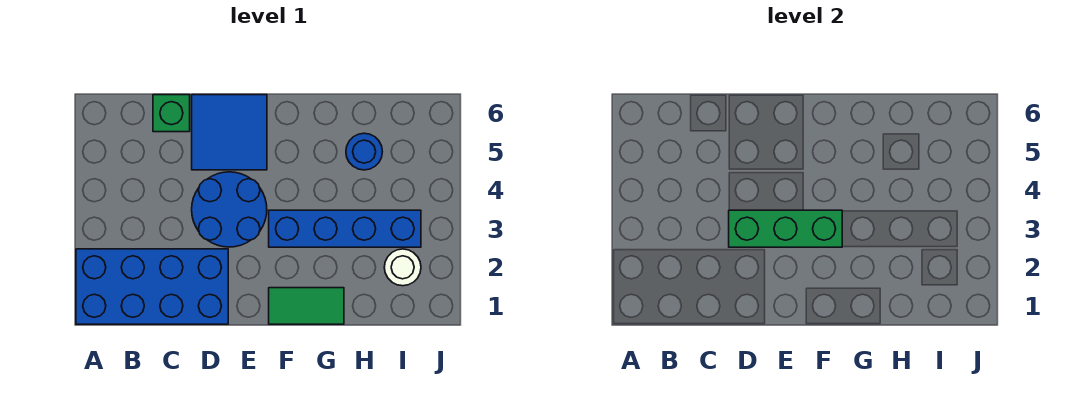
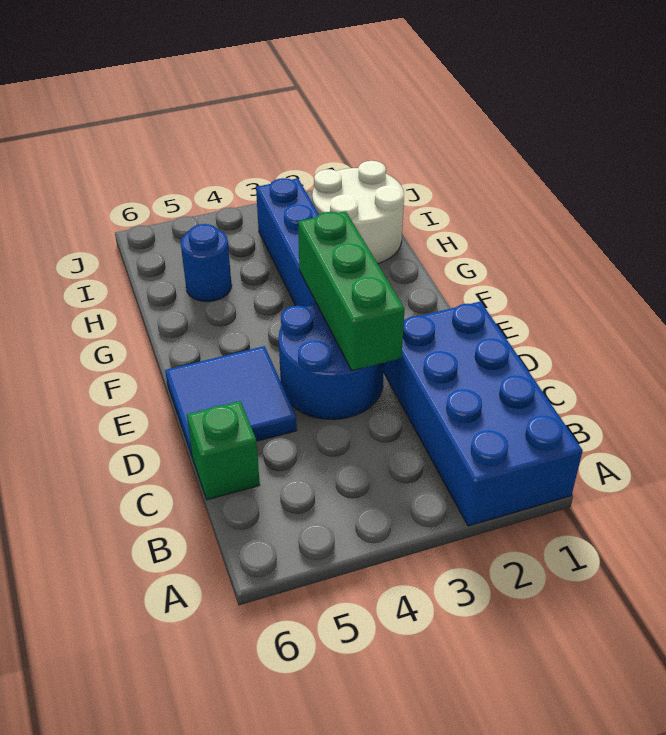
green tile F1:G1 level 1 -> none
white round brick I2 level 1 -> white round brick H1:I2 level 1

